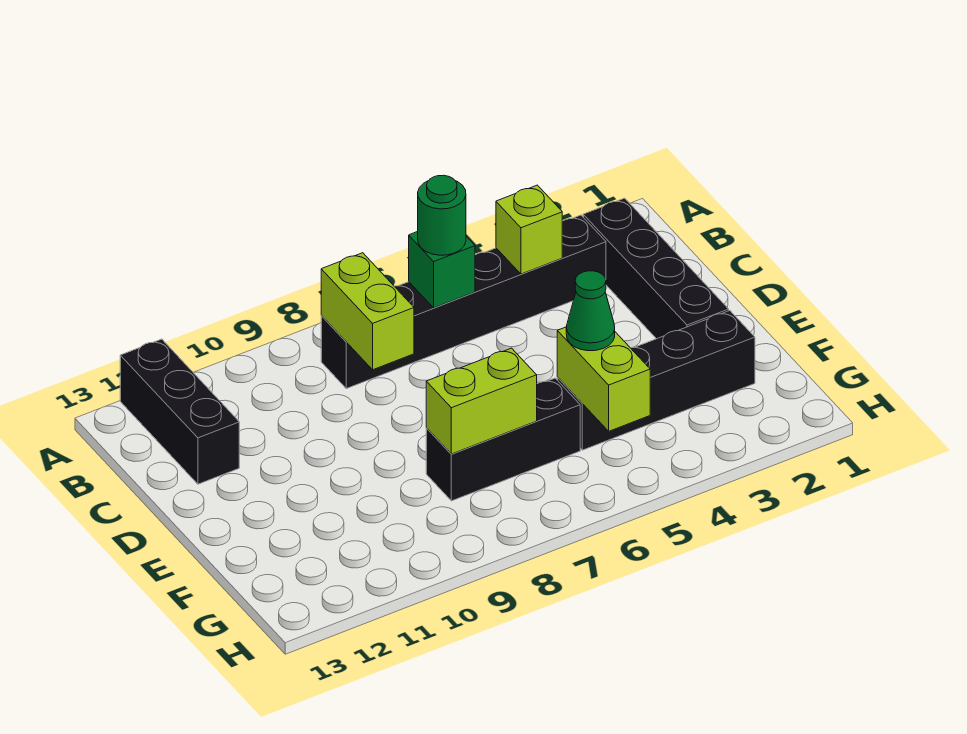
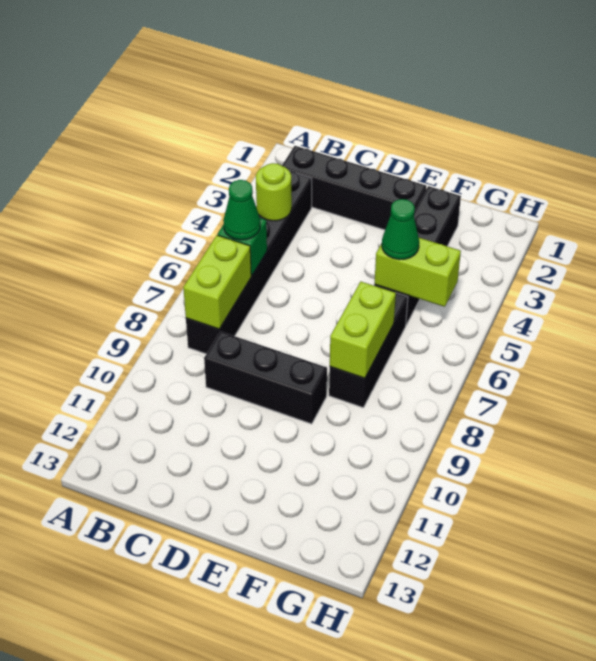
black brick A12:C12 level 1 -> black brick C9:E9 level 1
lime brick B4 level 2 -> lime round brick B4 level 2
green round brick B6 level 3 -> green cone B6 level 3
lime brick B8:C8 level 2 -> lime brick B7:B8 level 2

